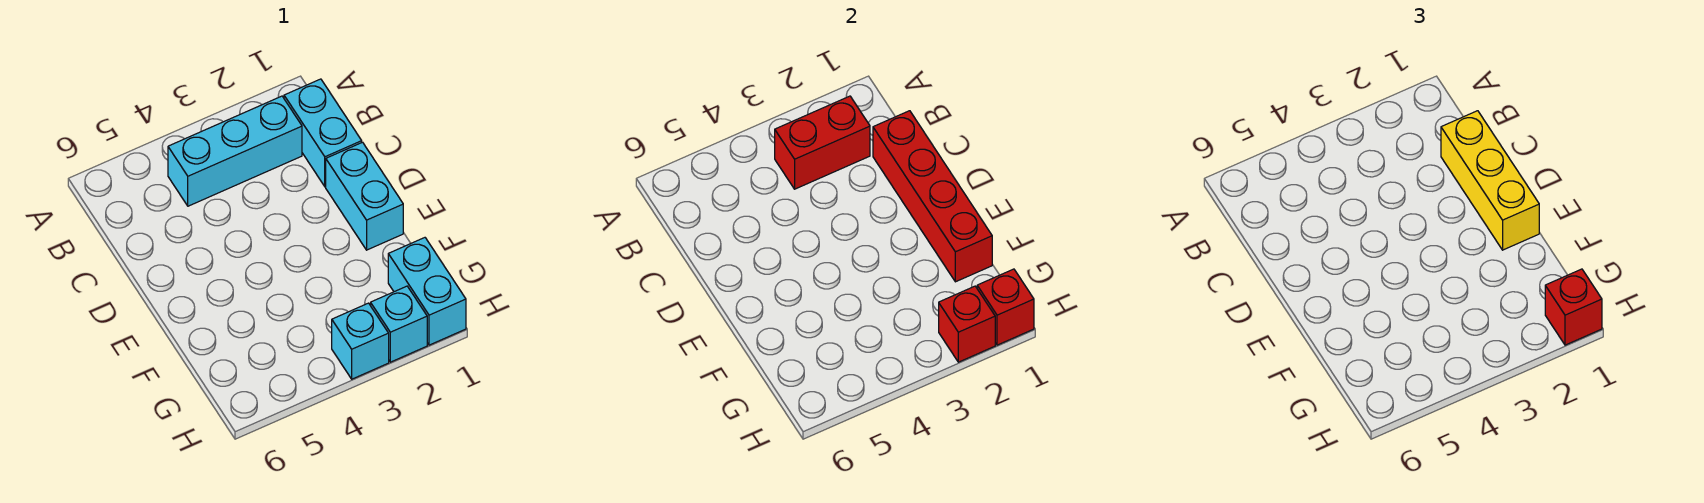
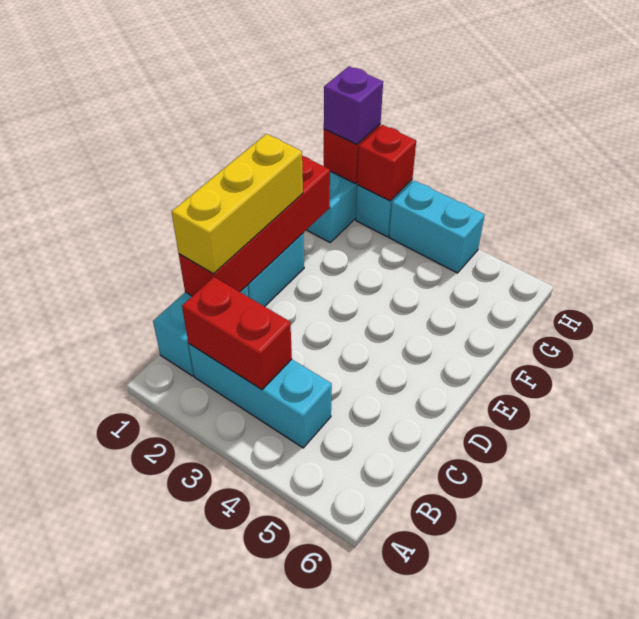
red brick H1 level 3 -> purple brick H1 level 3
cyan brick H3 level 1 -> cyan brick H3:H4 level 1

